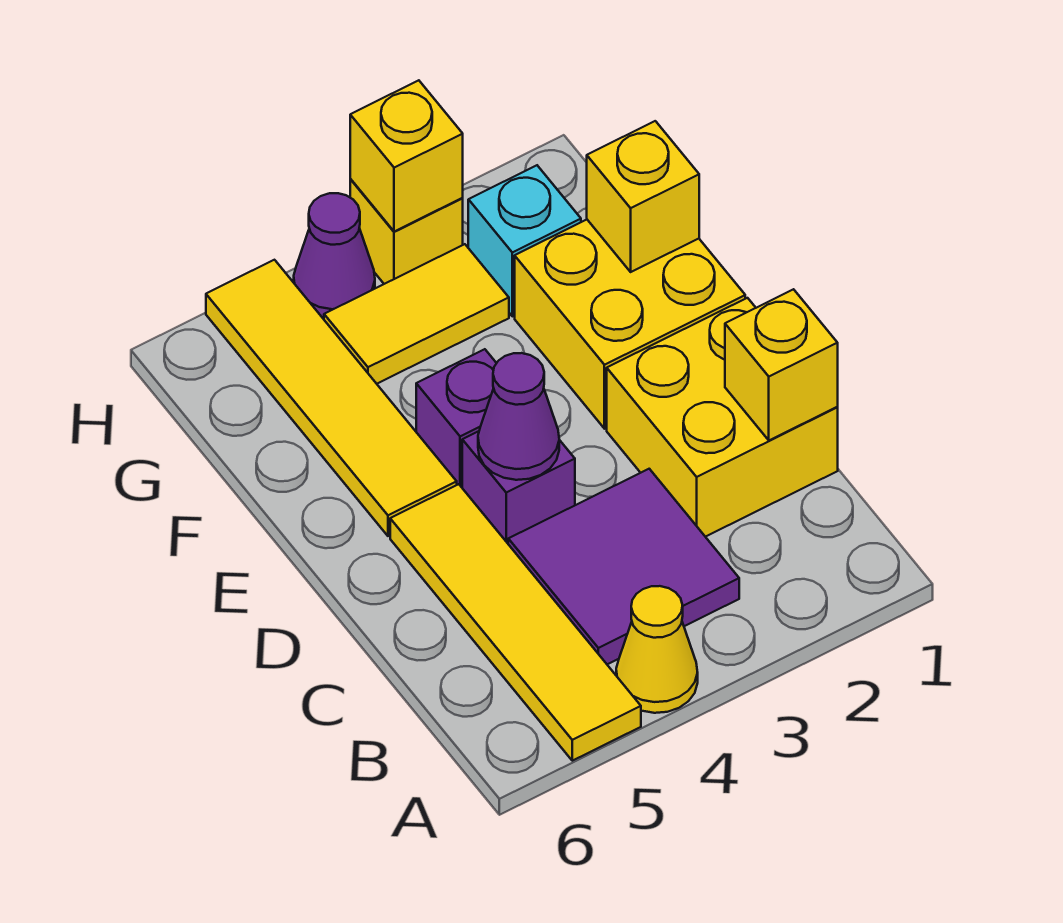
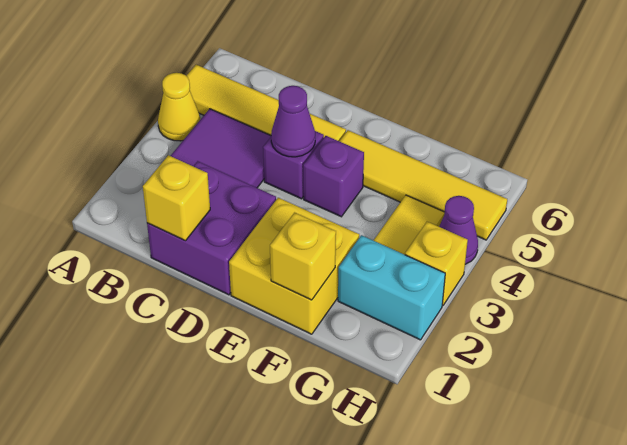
yellow brick C1:D2 level 1 -> purple brick C1:D2 level 1
cyan brick G2 level 1 -> cyan brick G2:H2 level 1
yellow brick H3 level 2 -> none

